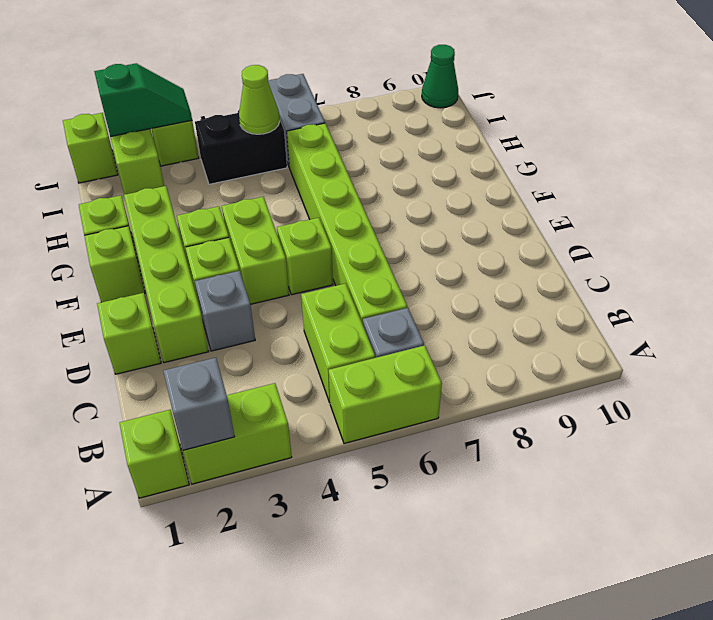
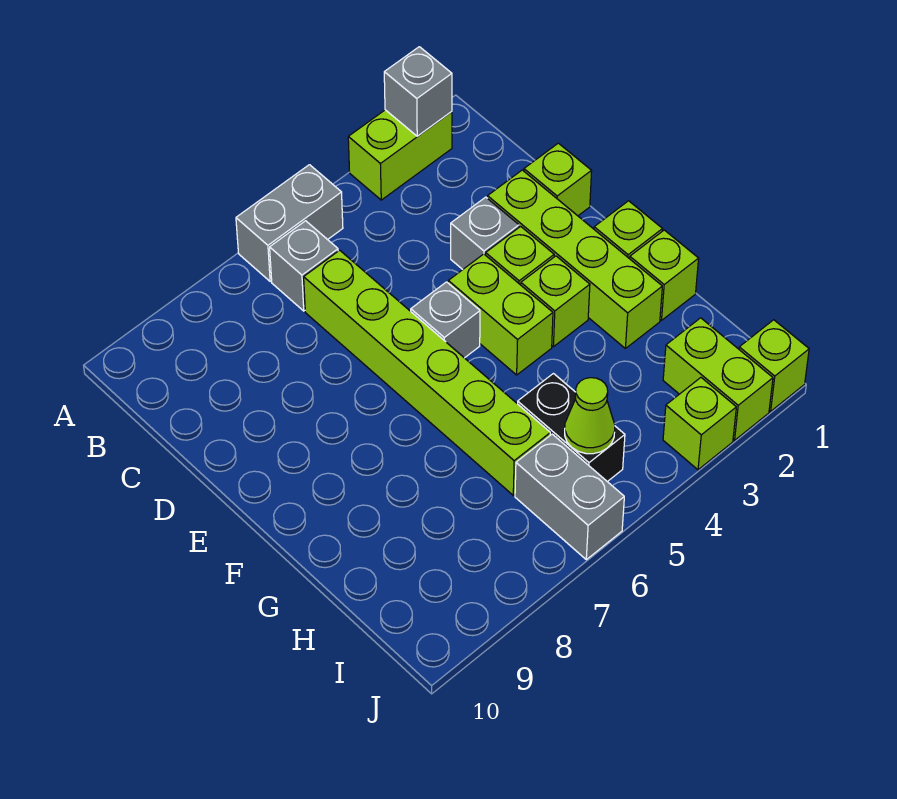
lime brick A1 level 1 -> none
lime brick A5:A6 level 1 -> grey brick A5:A6 level 1
lime brick B5:C5 level 1 -> none
lime brick E5 level 1 -> grey brick E5 level 1
black brick I4:I5 level 1 -> black brick H5:I5 level 1
green slope J2:J3 level 2 top 2 -> none
green cone J10 level 1 -> none

